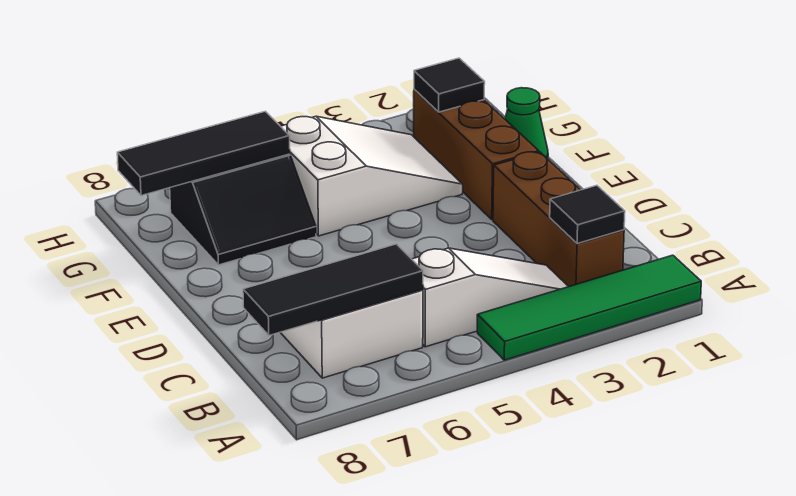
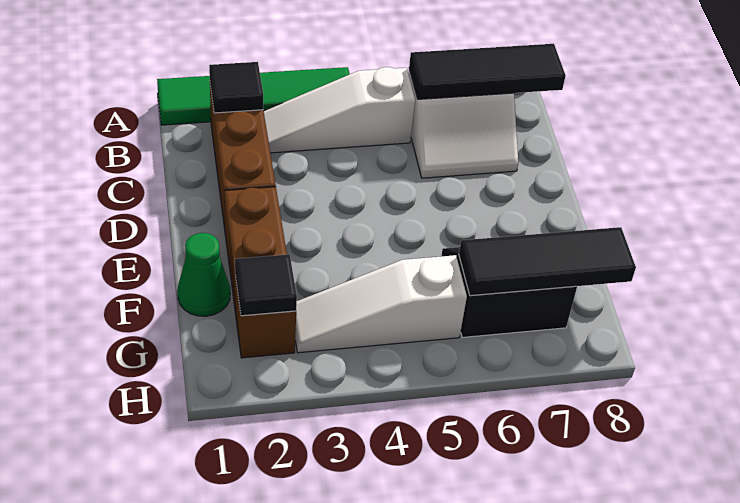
white slope F3:G5 level 1 top 5 -> white slope G3:G5 level 1 top 5

